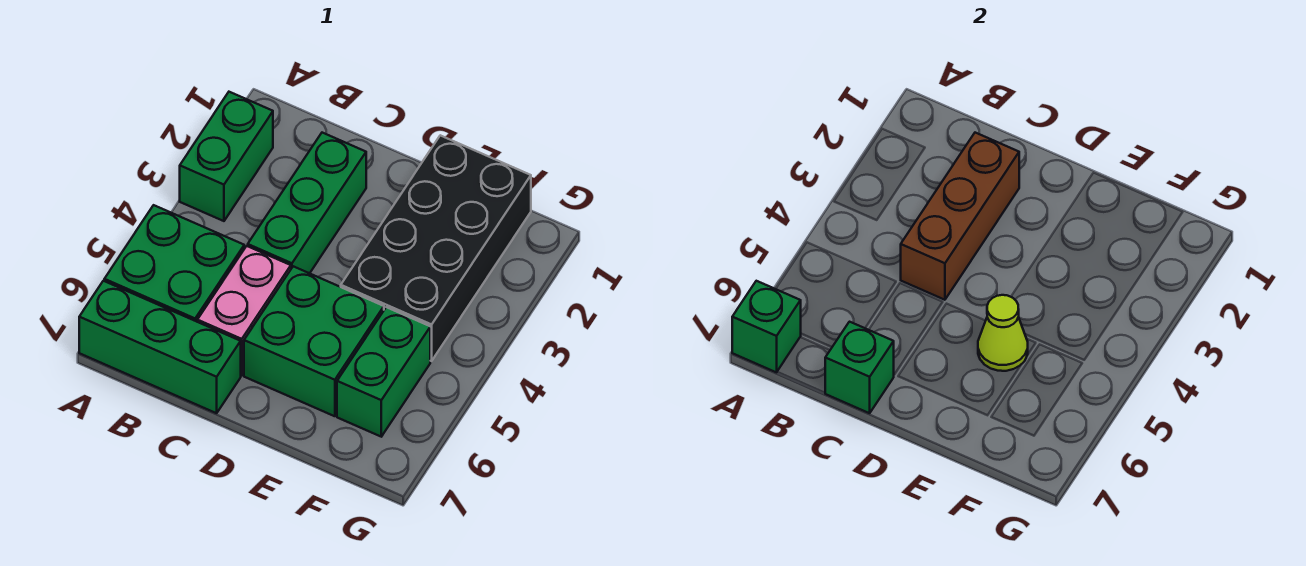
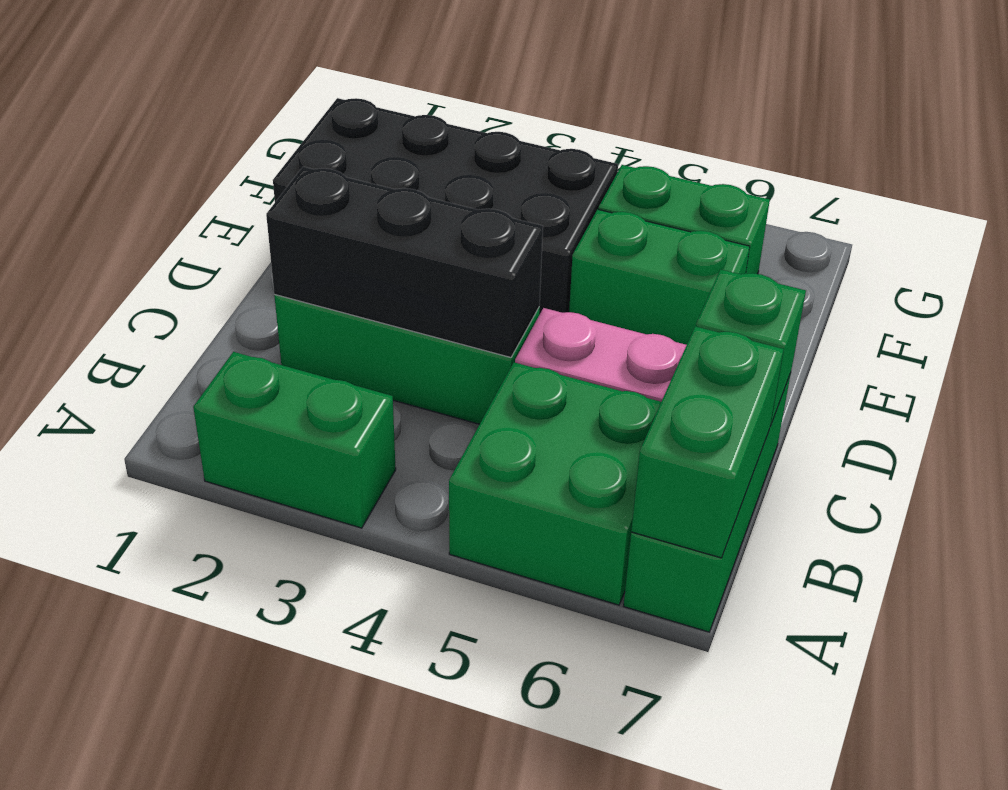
green brick A7 level 2 -> green brick A7:B7 level 2
brown brick C2:C4 level 2 -> black brick C2:C4 level 2
green brick D5:E6 level 1 -> green brick E5:E6 level 1
lime cone E5 level 2 -> none

